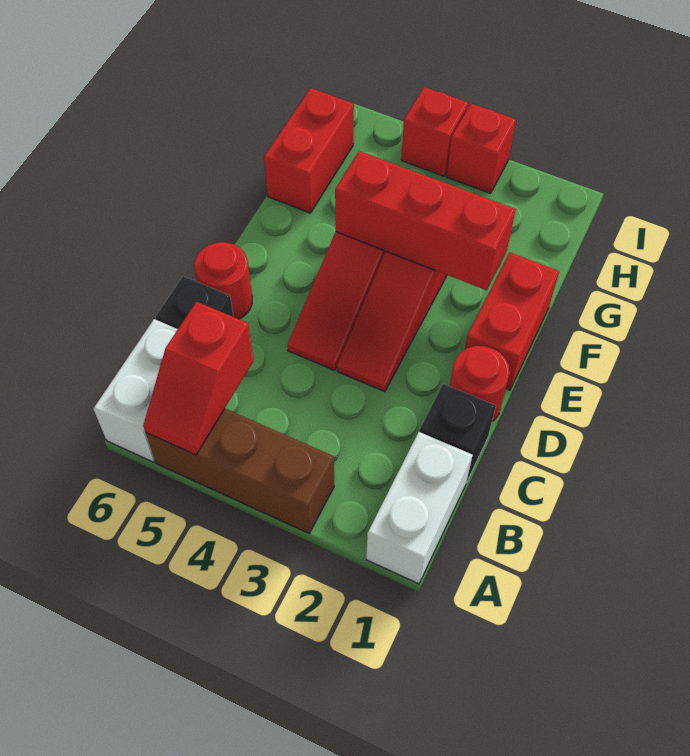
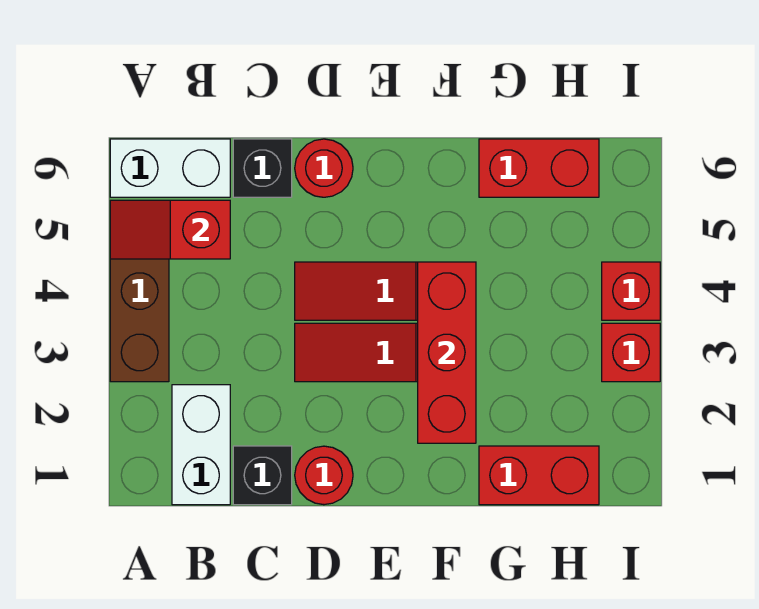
white brick A1:B1 level 1 -> white brick B1:B2 level 1
red brick E1:F1 level 1 -> red brick G1:H1 level 1

